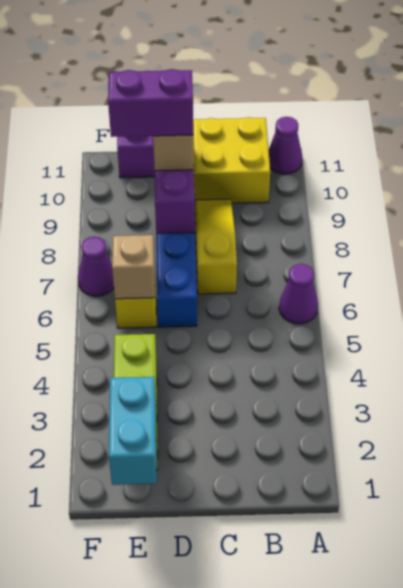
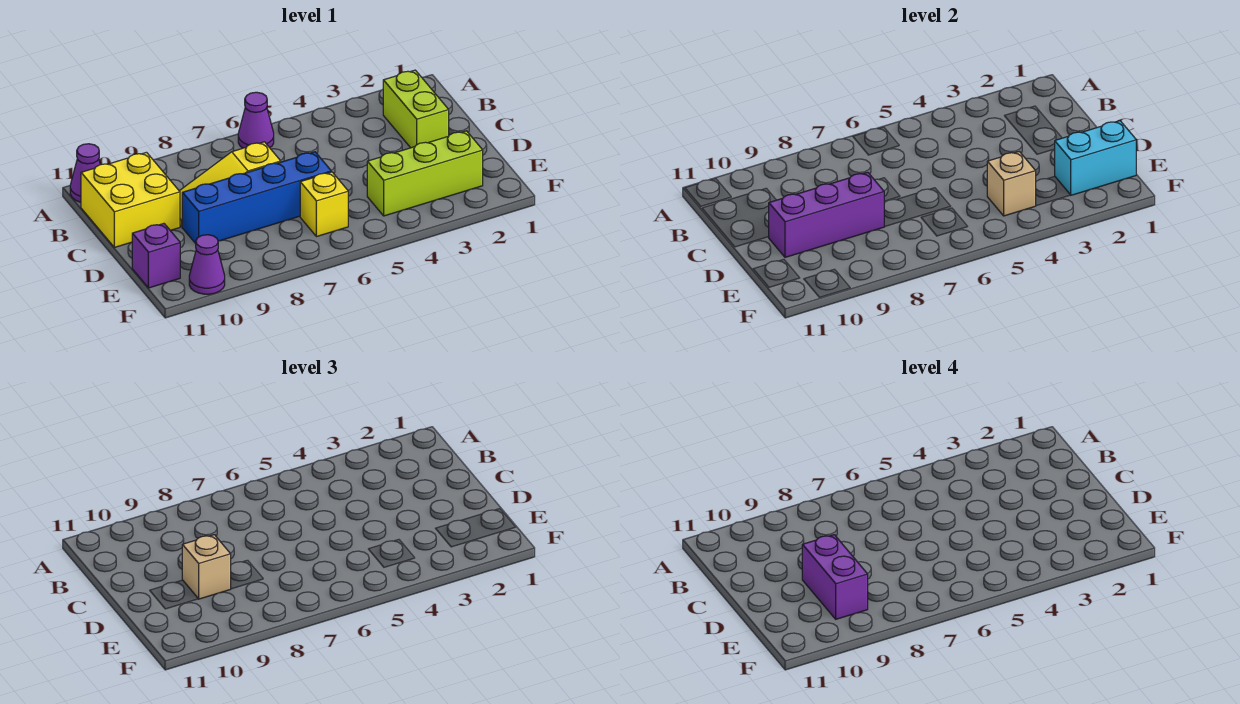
none -> lime brick B2:C2 level 1
tan brick E6 level 2 -> tan brick E4 level 2
purple cone F7 level 1 -> purple cone F10 level 1

